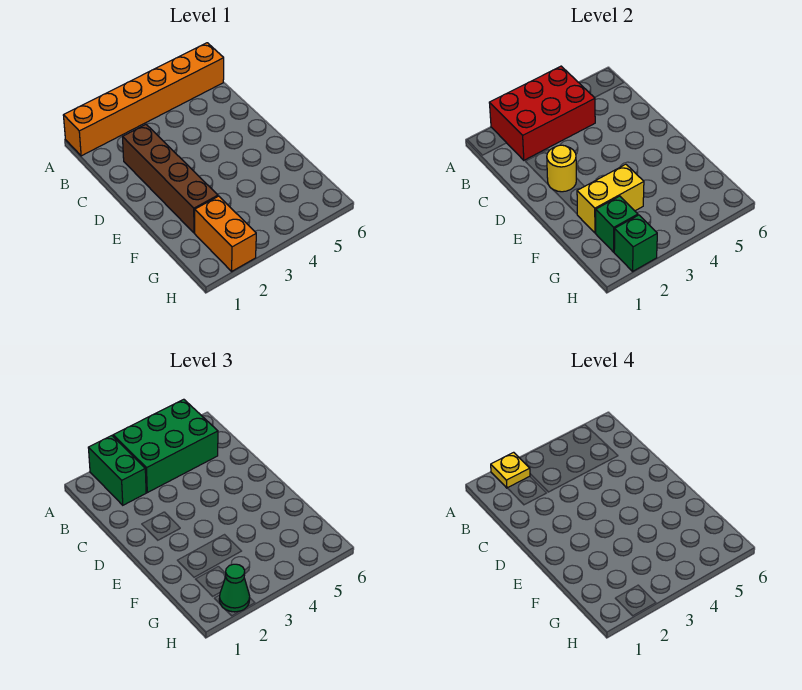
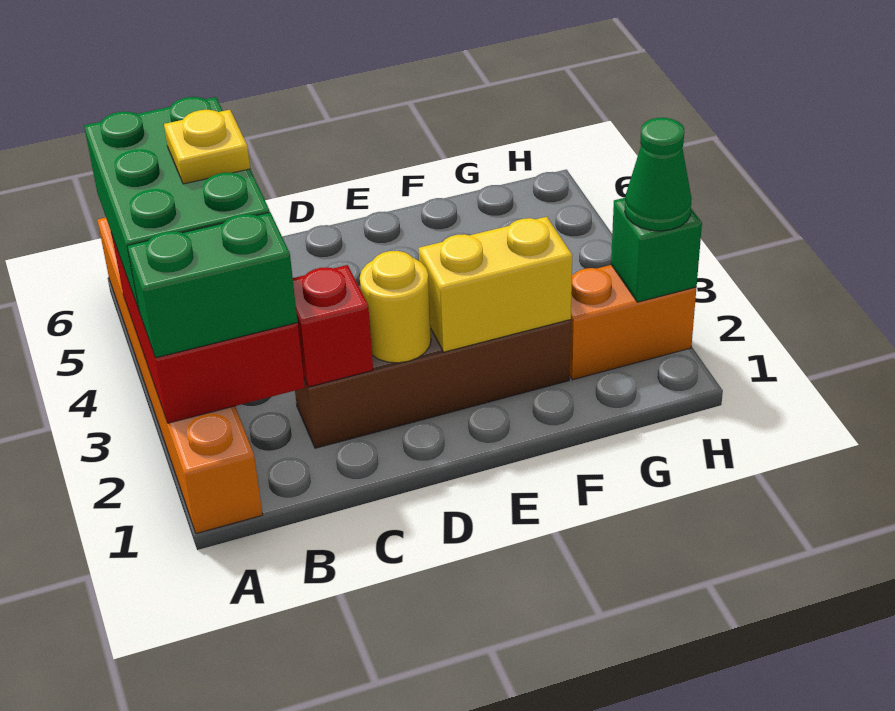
yellow plate A2 level 4 -> yellow plate B4 level 4
none -> red brick C2 level 2
yellow brick F2:F3 level 2 -> yellow brick E2:F2 level 2
green brick G2 level 2 -> none

